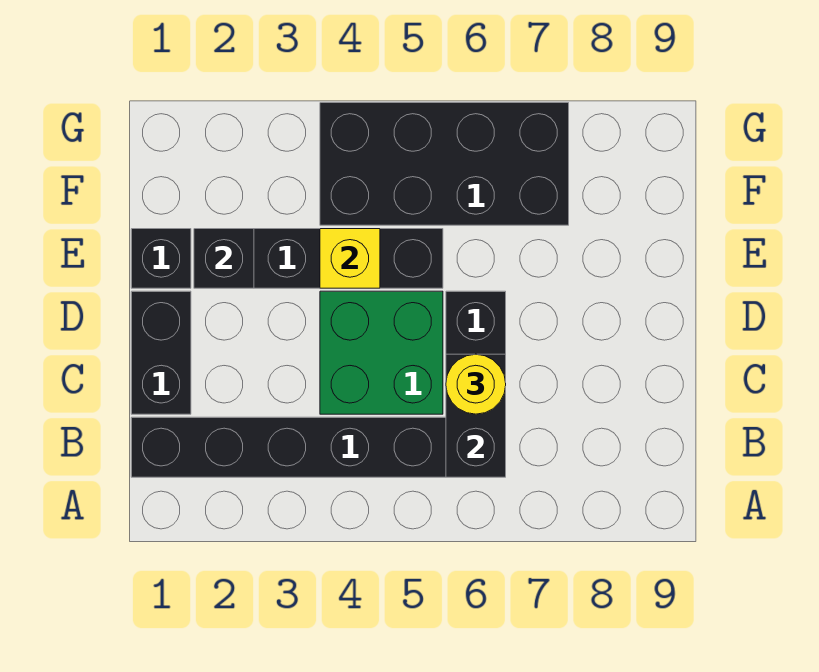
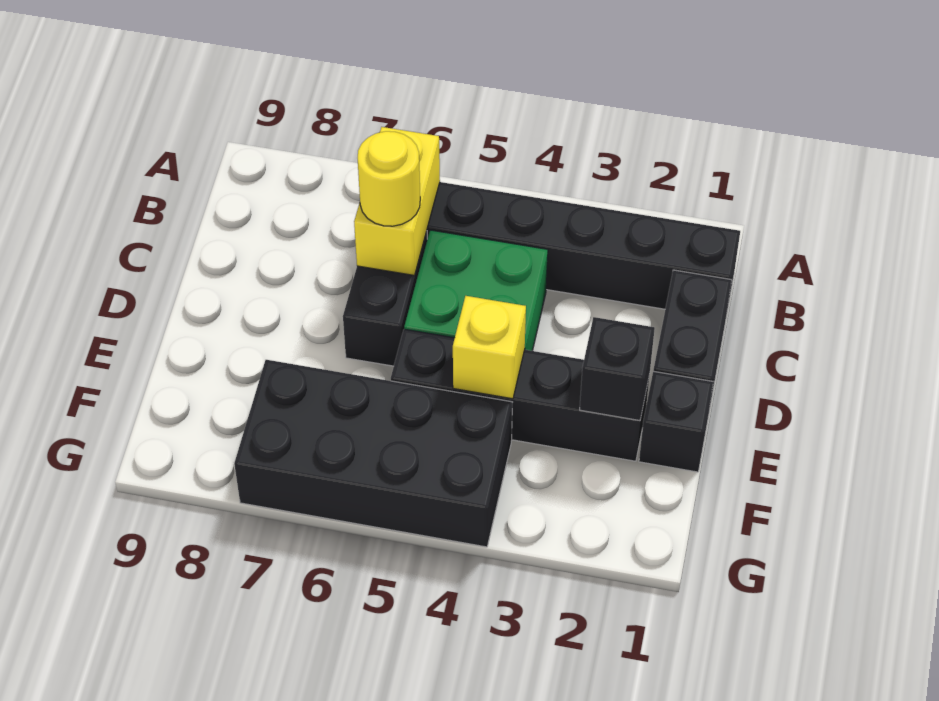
black brick B6:C6 level 2 -> yellow brick B6:C6 level 2

